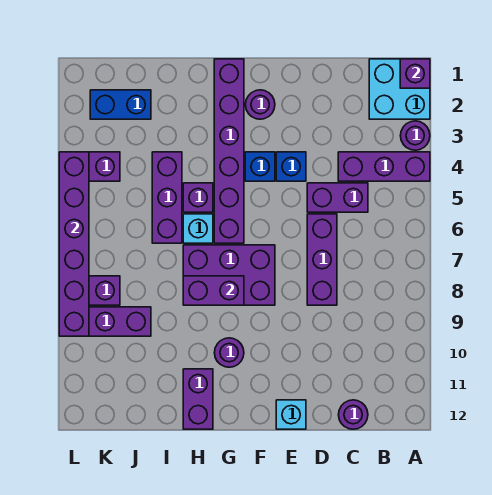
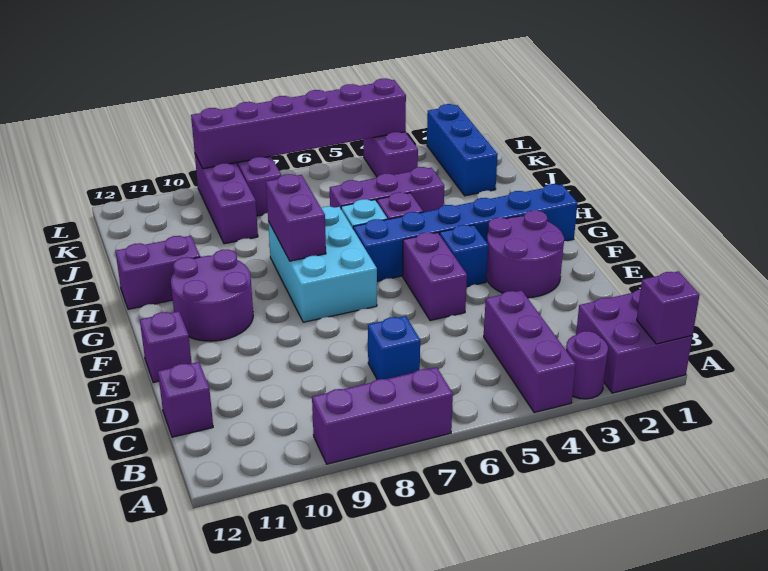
cyan brick A1:B2 level 1 -> purple brick A1:B2 level 1
purple brick C5:D5 level 1 -> purple brick E5:F5 level 1
purple round brick C12 level 1 -> purple brick C12 level 1
purple brick D6:D8 level 1 -> purple brick A7:A9 level 1
blue brick E4 level 1 -> blue brick C7 level 1
cyan brick E12 level 1 -> purple brick E12 level 1
purple round brick F2 level 1 -> purple round brick E2:F3 level 1
purple brick F7:H8 level 1 -> cyan brick F7:H8 level 1
purple brick G1:G6 level 1 -> blue brick G1:G6 level 1
purple round brick G10 level 1 -> purple round brick F10:G11 level 1
blue brick J2:K2 level 1 -> blue brick J2:L2 level 1

